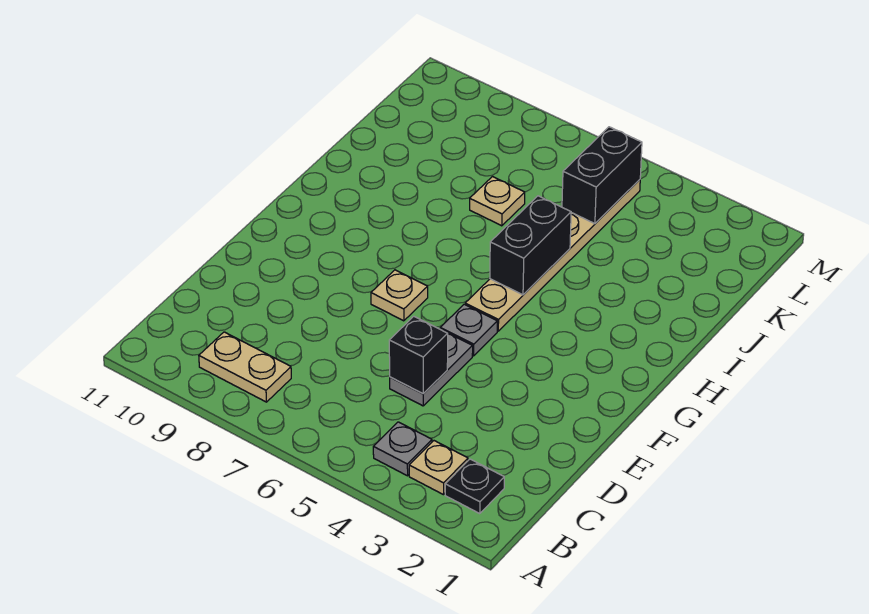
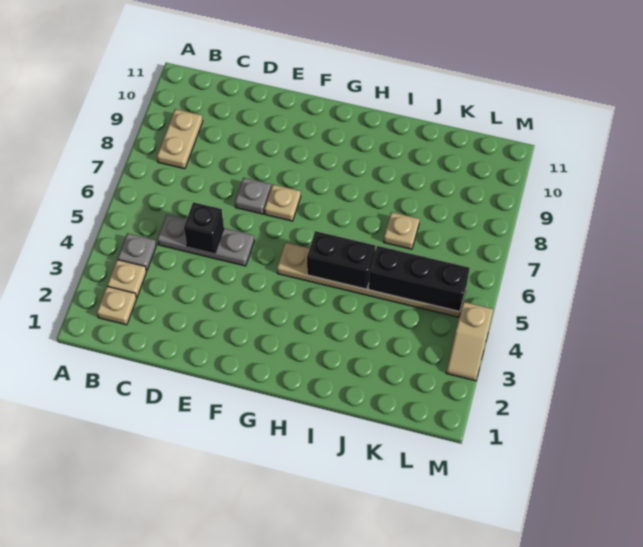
black plate B2 level 1 -> tan plate B2 level 1
grey plate D5:E5 level 1 -> grey plate C5:E5 level 1
grey plate F5 level 1 -> grey plate E7 level 1
black brick K5:L5 level 2 -> black brick J5:L5 level 2
none -> tan slope M3:M4 level 1 top 4

